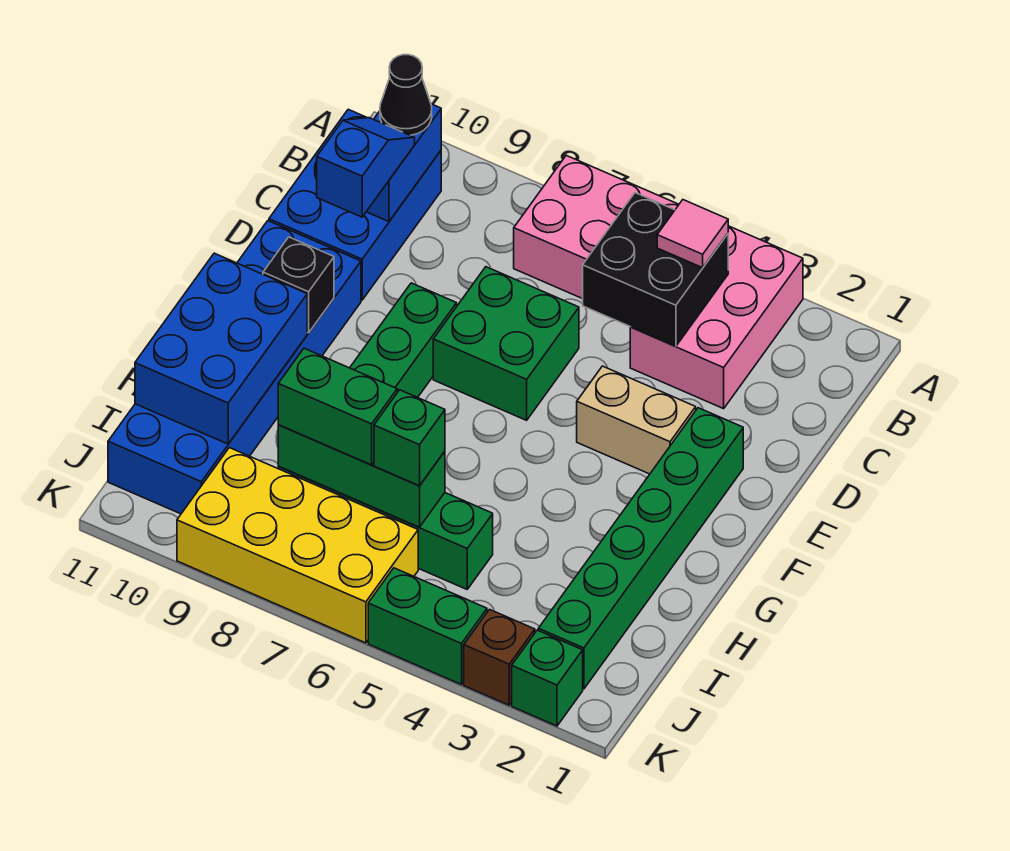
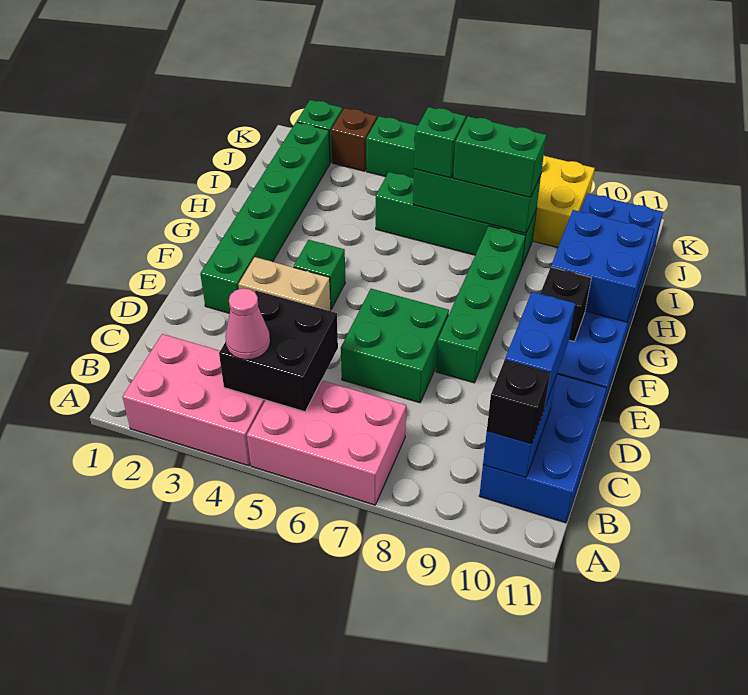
pink brick A3:C4 level 1 -> pink brick A2:B4 level 1
pink tile B4 level 3 -> pink cone B4 level 3
black cone B10 level 3 -> black brick B10 level 3
blue slope C10:D10 level 3 top D -> blue brick C10:D10 level 3
none -> green brick F4 level 1
blue brick G10:I11 level 2 -> blue brick G10:H11 level 2

